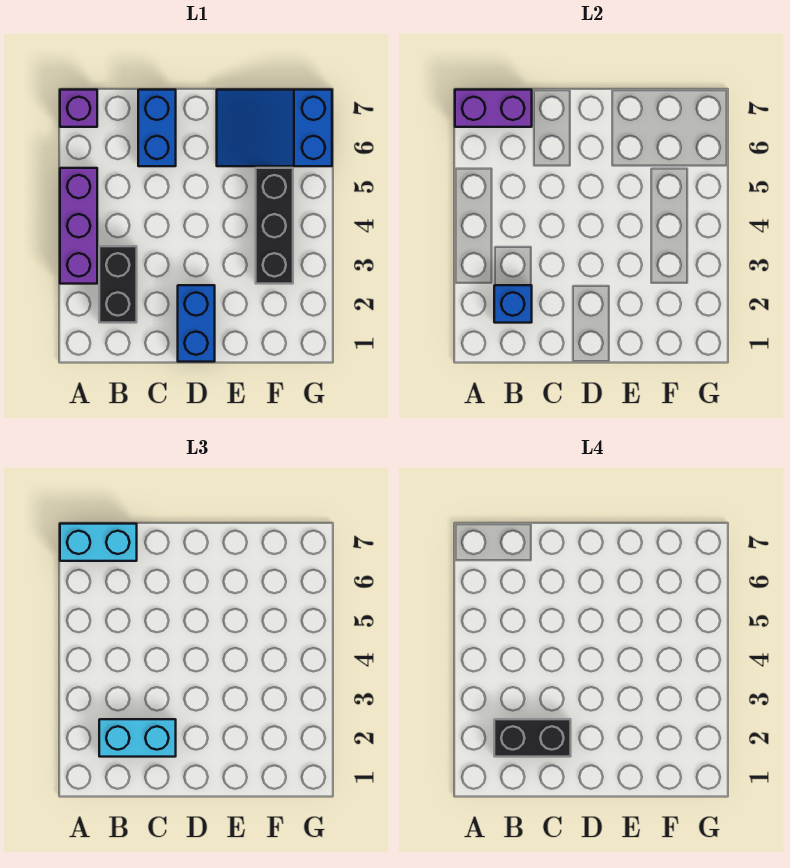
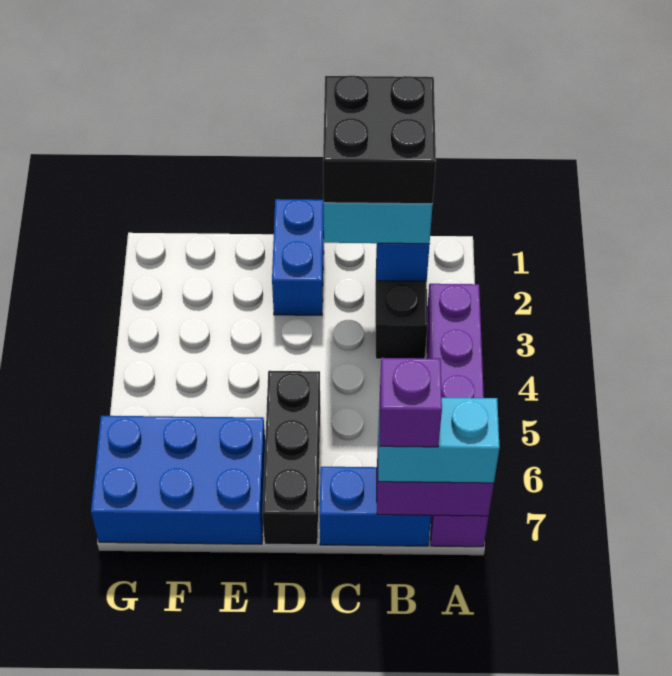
black brick B2:C2 level 4 -> black brick B1:C2 level 4
none -> purple brick B7 level 4
blue brick C6:C7 level 1 -> blue brick B7:C7 level 1
blue slope E6:G7 level 1 top G -> blue brick E6:G7 level 1
black brick F3:F5 level 1 -> black brick D5:D7 level 1

